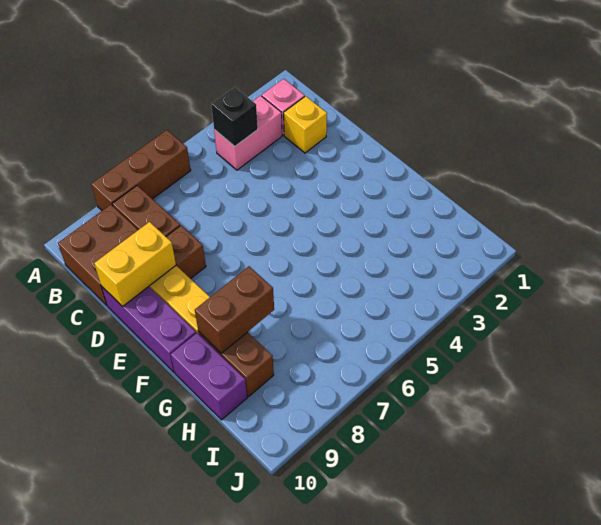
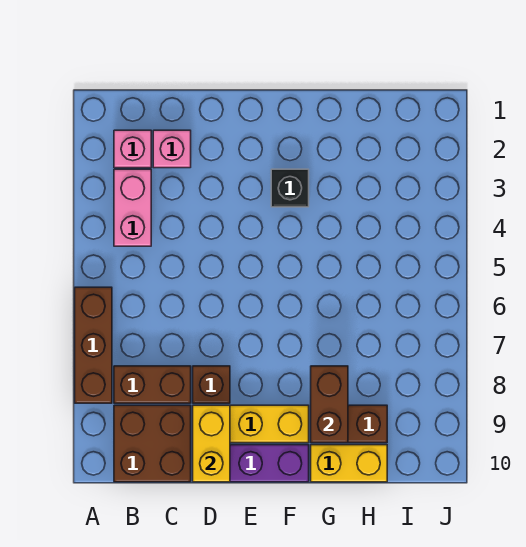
black brick B4 level 2 -> black brick F3 level 1
yellow brick C2 level 1 -> pink brick C2 level 1
purple brick G10:H10 level 1 -> yellow brick G10:H10 level 1

